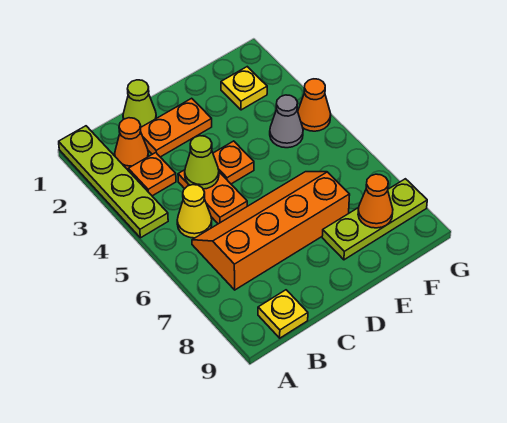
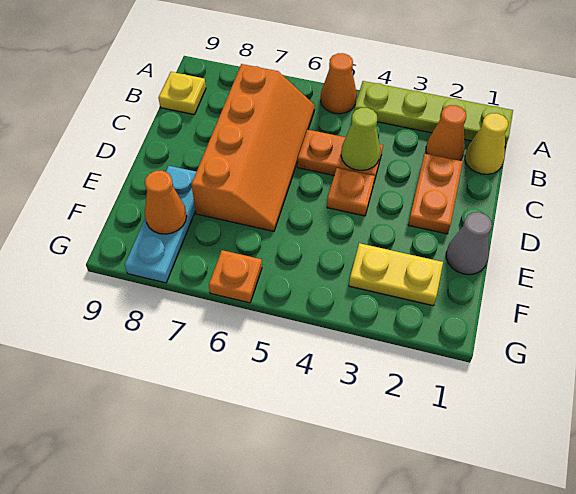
orange plate B3 level 1 -> orange plate G6 level 1
yellow cone B5 level 1 -> yellow cone B1 level 1
lime cone C1 level 1 -> none
lime plate E8:G8 level 1 -> cyan plate E8:G8 level 1
yellow plate F2 level 1 -> yellow plate F2:F3 level 1
grey cone F4 level 1 -> grey cone E1 level 1
orange cone G4 level 1 -> orange cone A5 level 1

